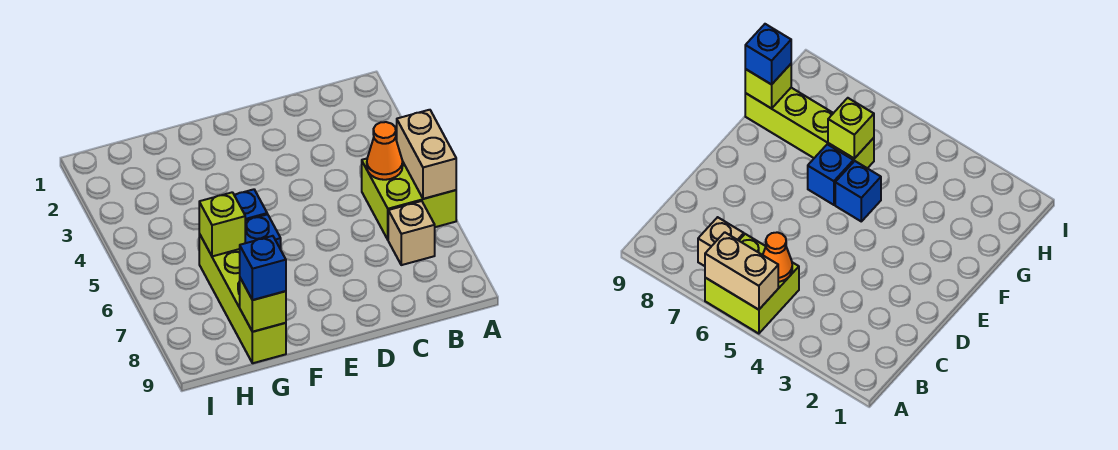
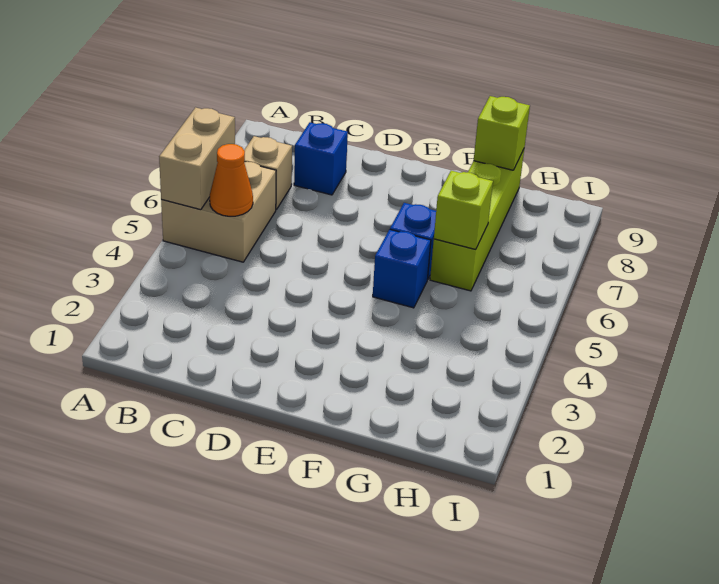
lime brick A5:B6 level 1 -> tan brick A5:B6 level 1
blue brick G9 level 3 -> blue brick C8 level 1

